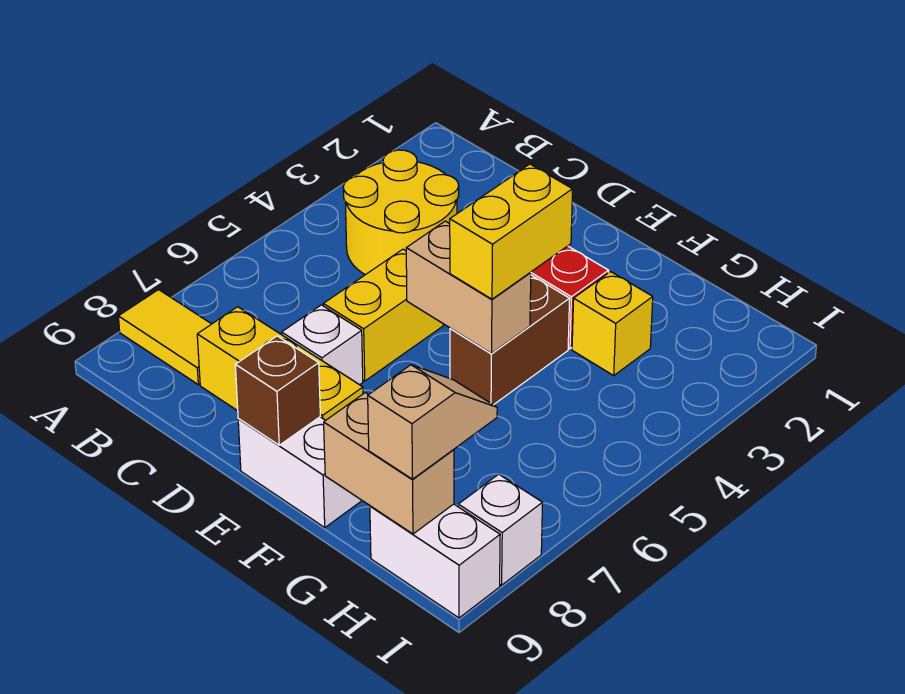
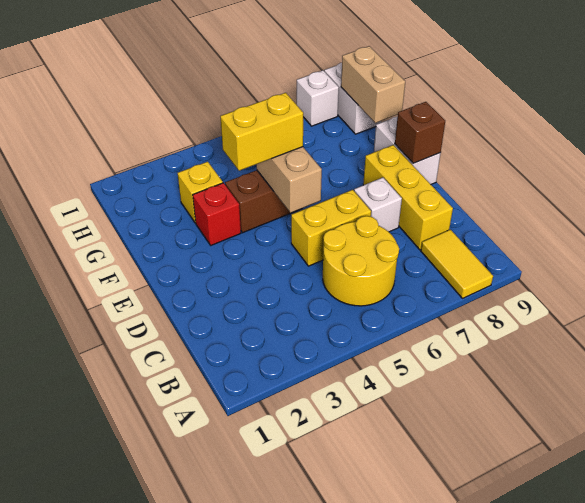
yellow round brick B3:C4 level 1 -> yellow round brick B5:C6 level 1
tan slope H8:H9 level 3 top 9 -> none

